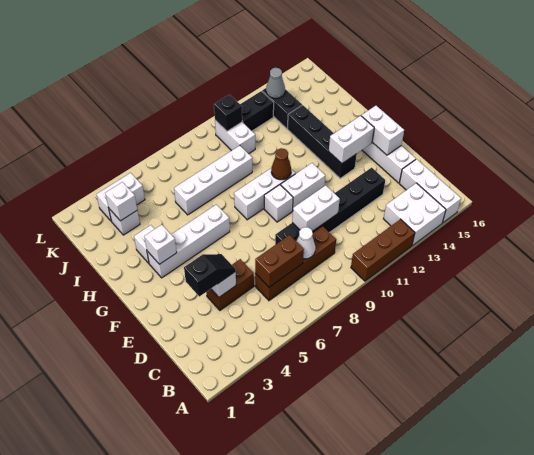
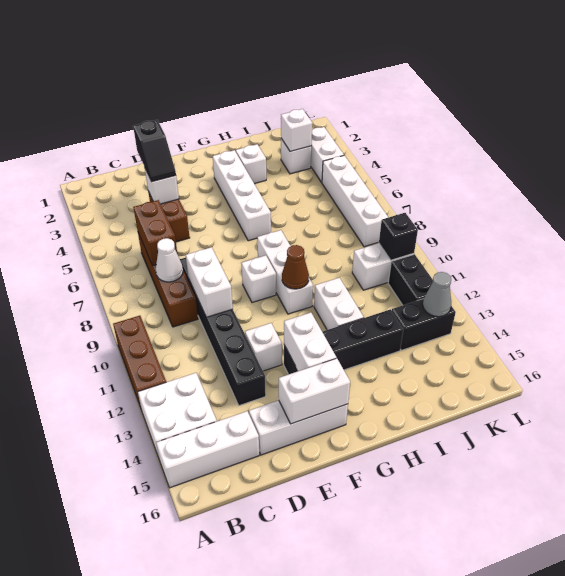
white brick F10:F11 level 1 -> white brick H11:H12 level 1
white brick G3 level 2 -> white brick E12 level 1
white brick I6:I9 level 1 -> white brick K5:K8 level 1

